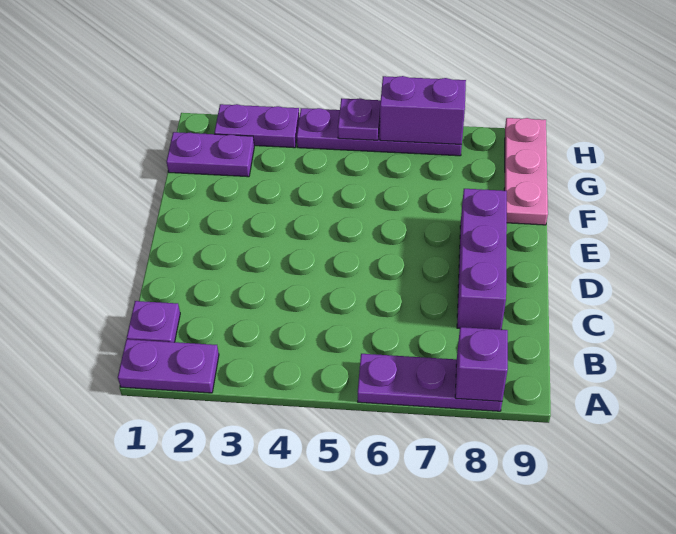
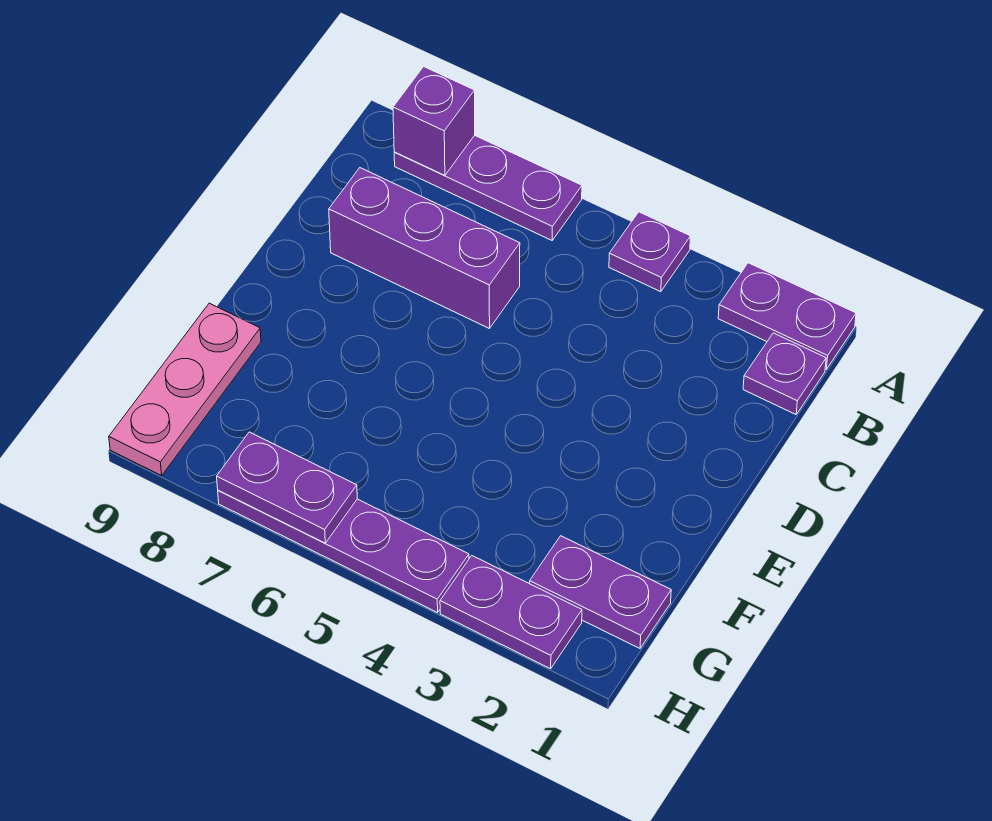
purple brick C8:E8 level 1 -> purple brick C6:C8 level 1
purple plate H5 level 2 -> purple plate A4 level 1
purple brick H6:H7 level 2 -> purple plate H6:H7 level 2

